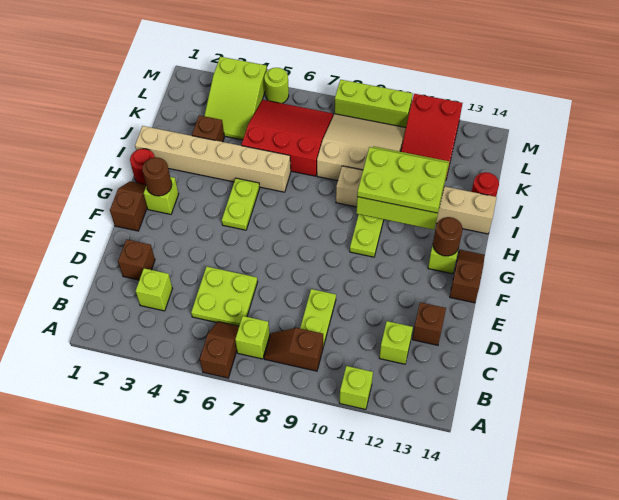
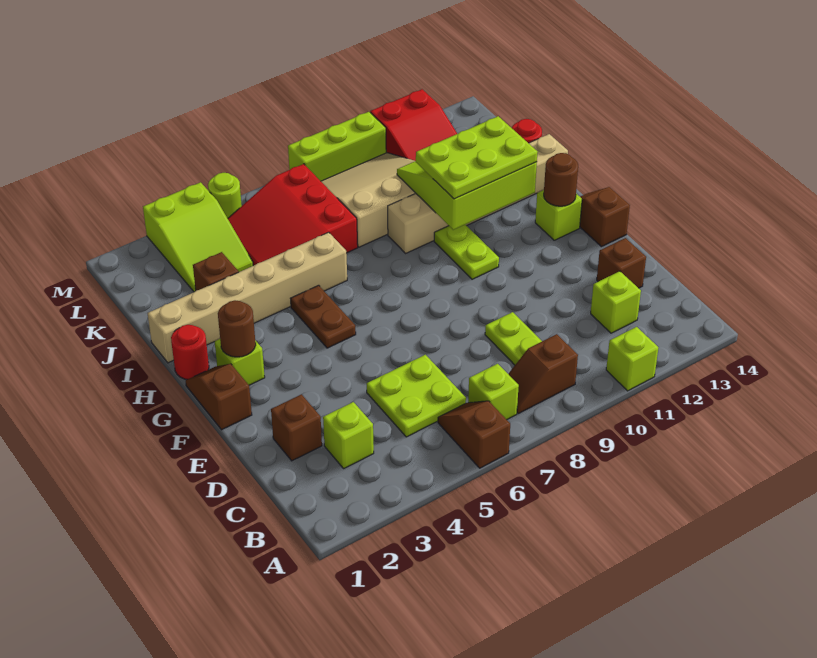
lime plate G5:H5 level 1 -> brown plate G5:H5 level 1
red slope J5:L7 level 1 top J -> red slope J5:L7 level 1 top 7

